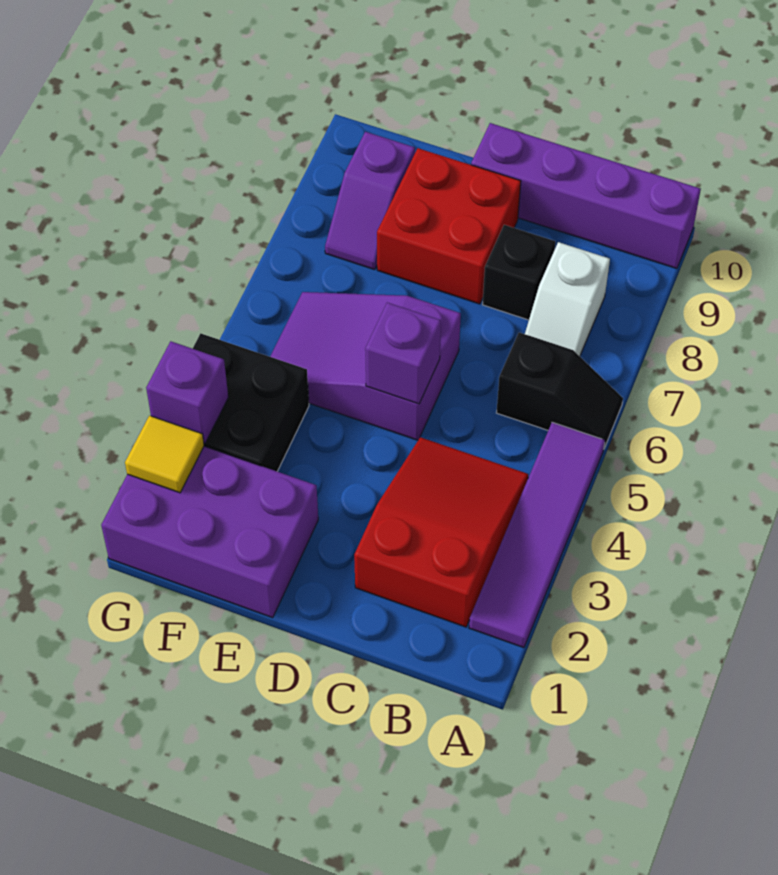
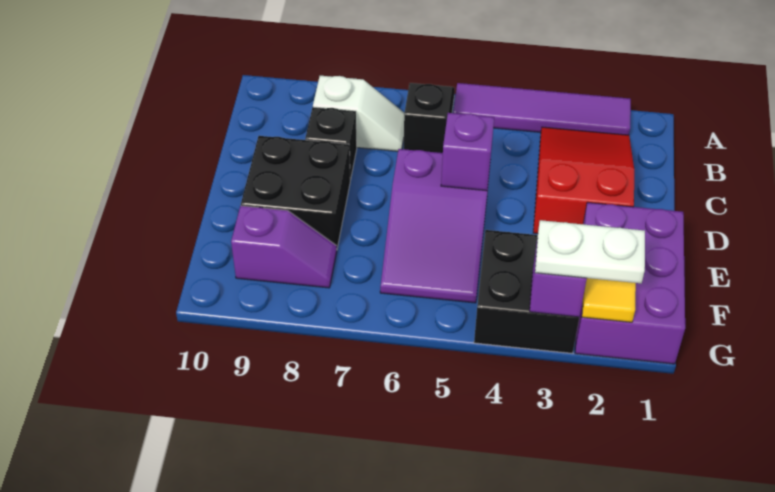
purple brick A10:D10 level 1 -> none
red slope B2:C4 level 1 top 2 -> red slope B2:D3 level 1 top D
red brick D8:E9 level 1 -> black brick D8:E9 level 1
none -> white plate G2:G3 level 3

